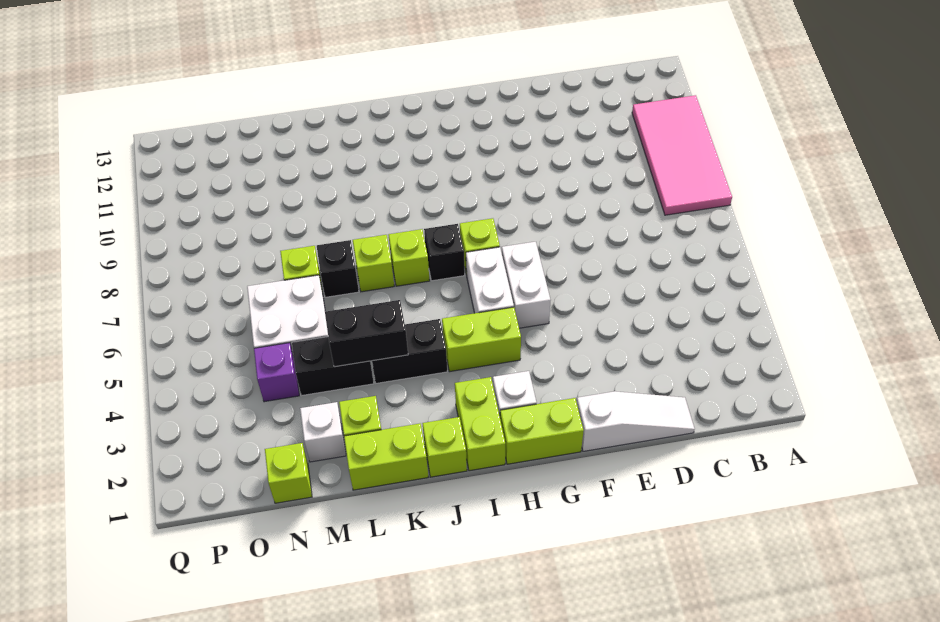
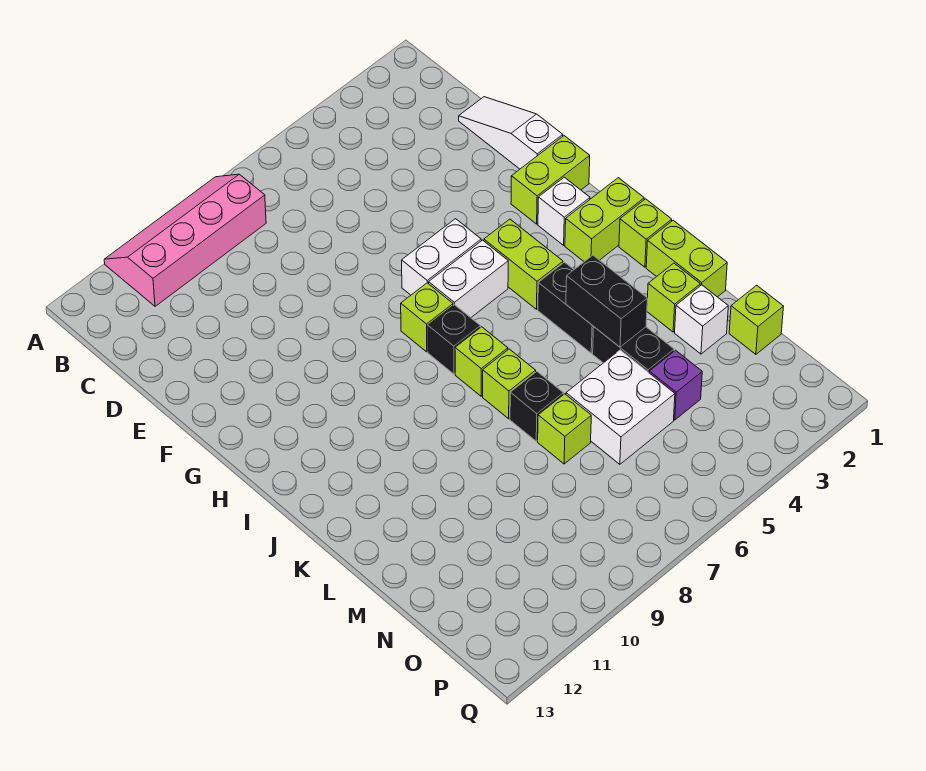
pink tile A8:B11 level 1 -> pink slope A8:B11 level 1 top B
lime brick G1:H1 level 1 -> lime brick G1:G2 level 1

